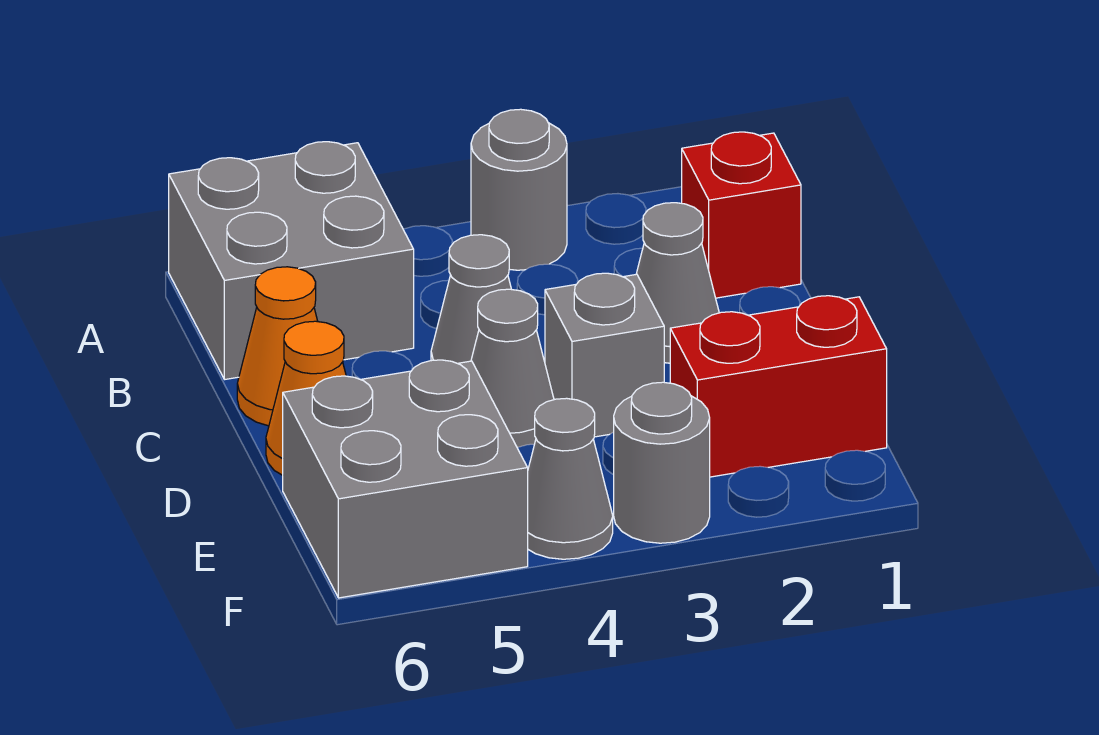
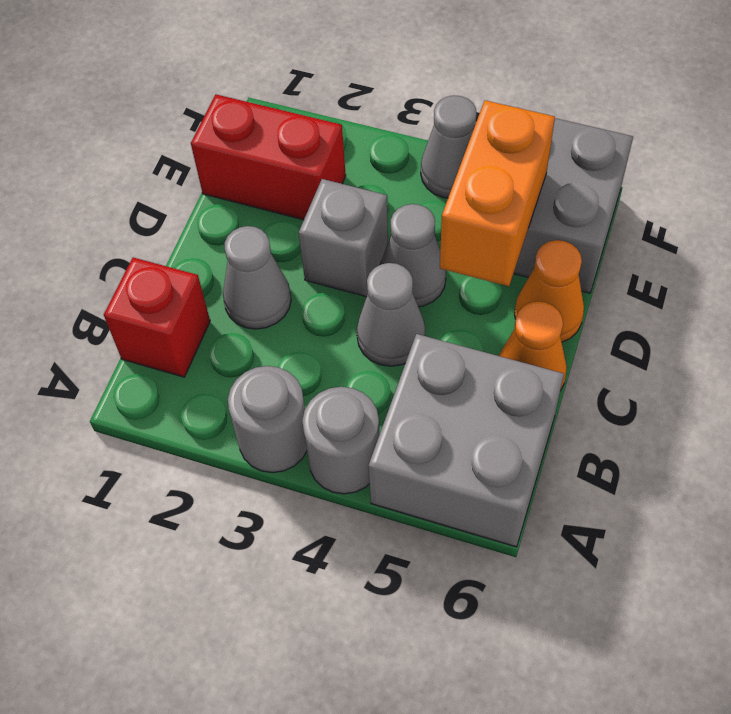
none -> orange brick D5:E5 level 2
grey round brick F3 level 1 -> grey round brick A4 level 1

